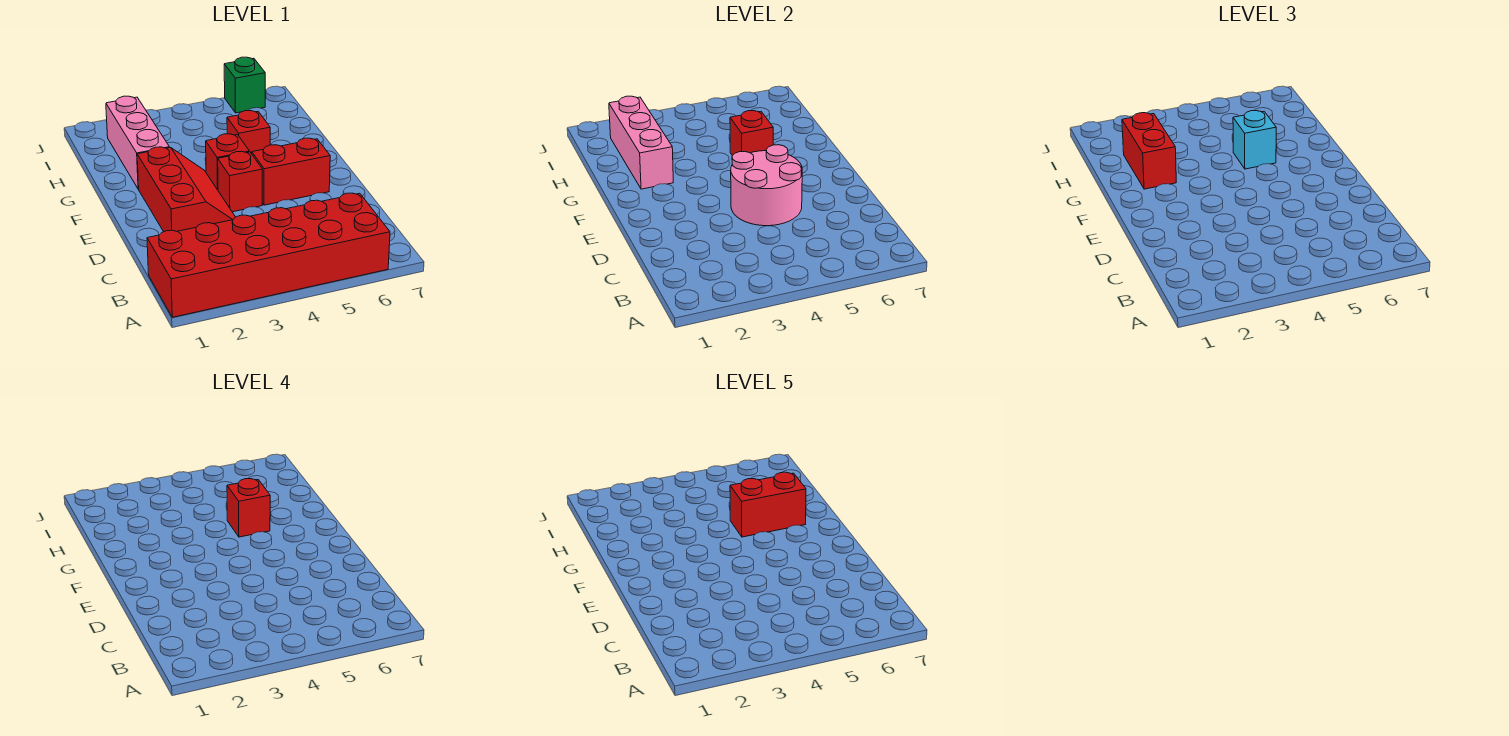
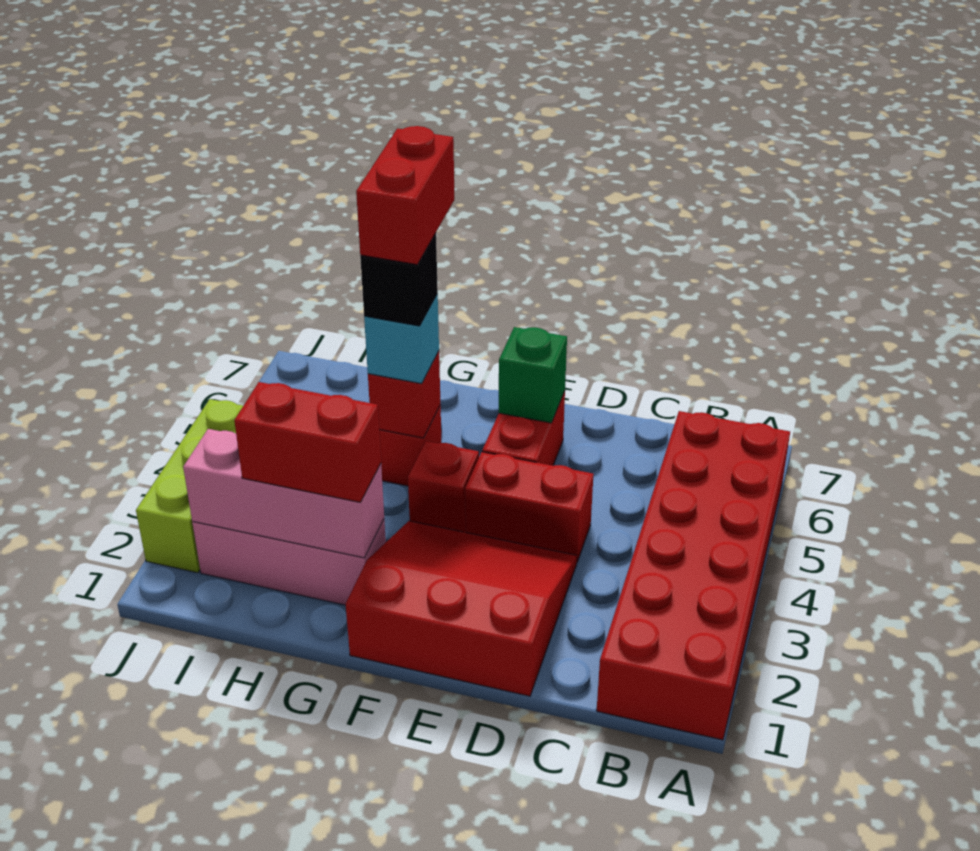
red slope D2:F3 level 1 top 2 -> red slope D1:F3 level 1 top 1
pink round brick D4:E5 level 2 -> none
red brick E4 level 1 -> red brick D4:E4 level 1
red brick G5 level 4 -> black brick G5 level 4
none -> lime brick J2:J4 level 1
green brick J6 level 1 -> green brick E6 level 2

